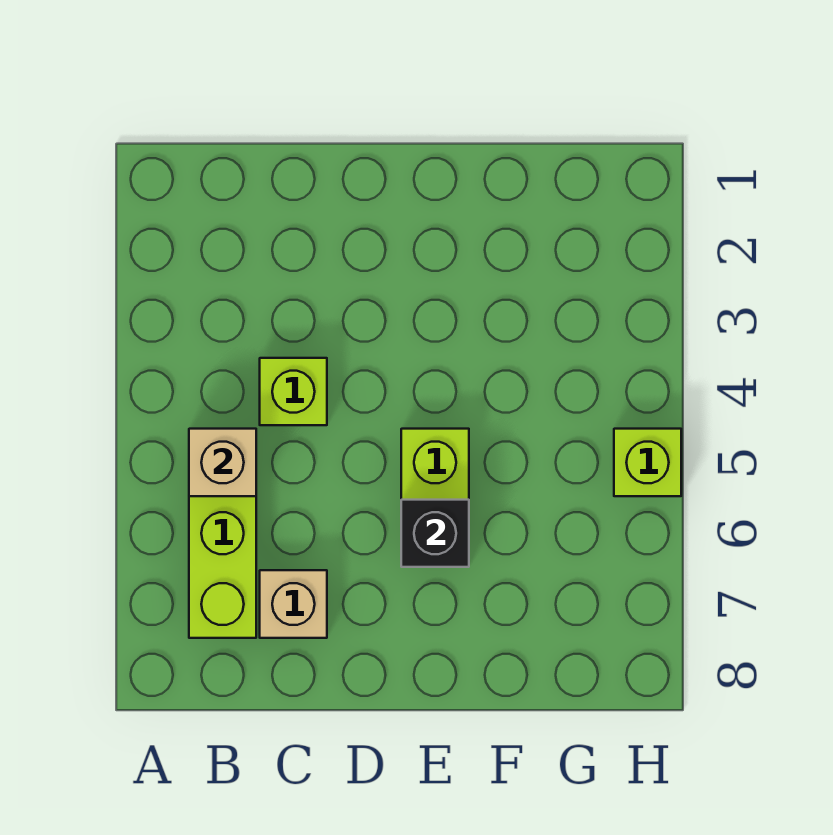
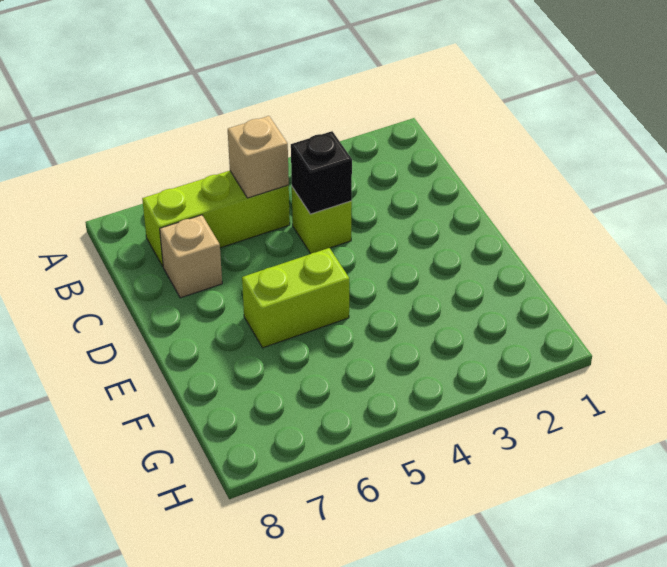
black brick E6 level 2 -> black brick C4 level 2
lime brick H5 level 1 -> none

